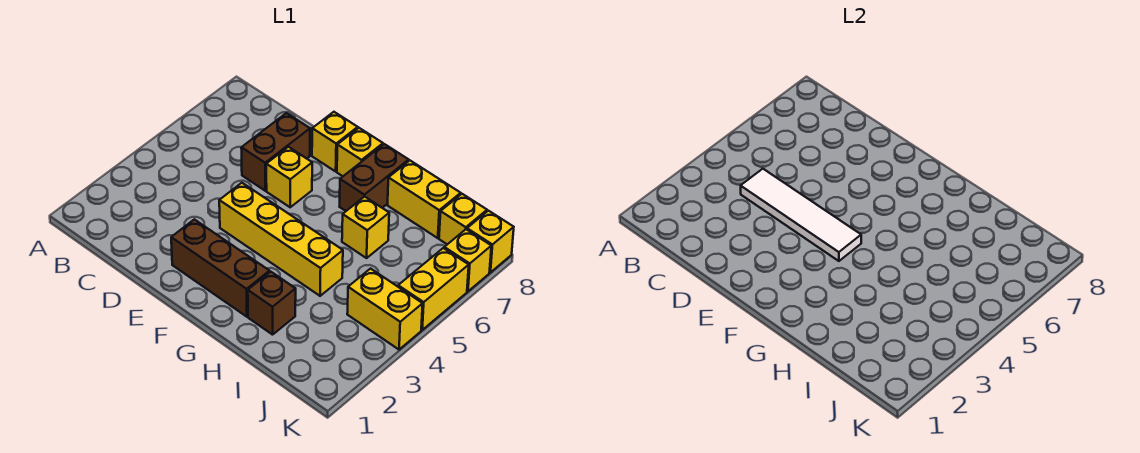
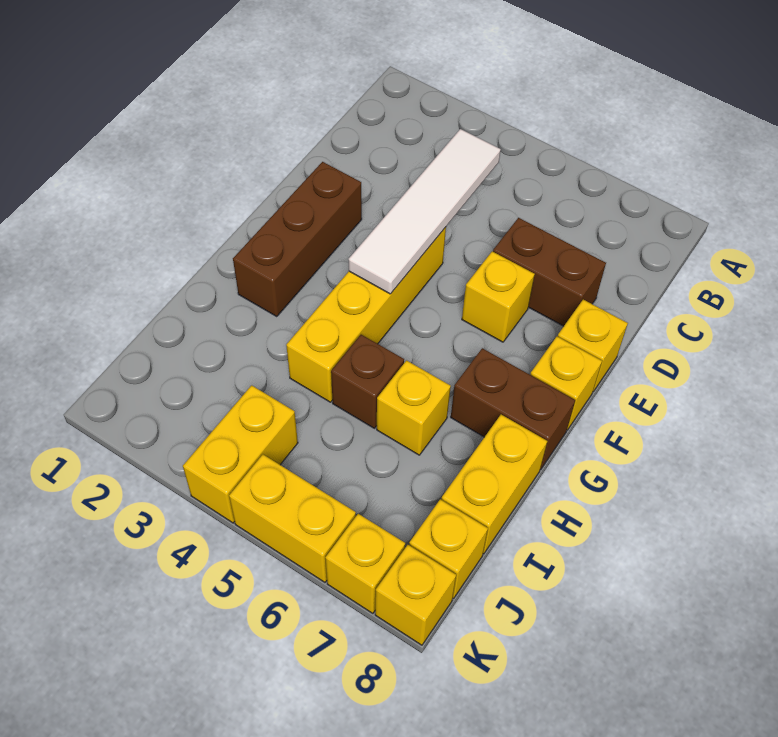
brown brick H2 level 1 -> brown brick H5 level 1

